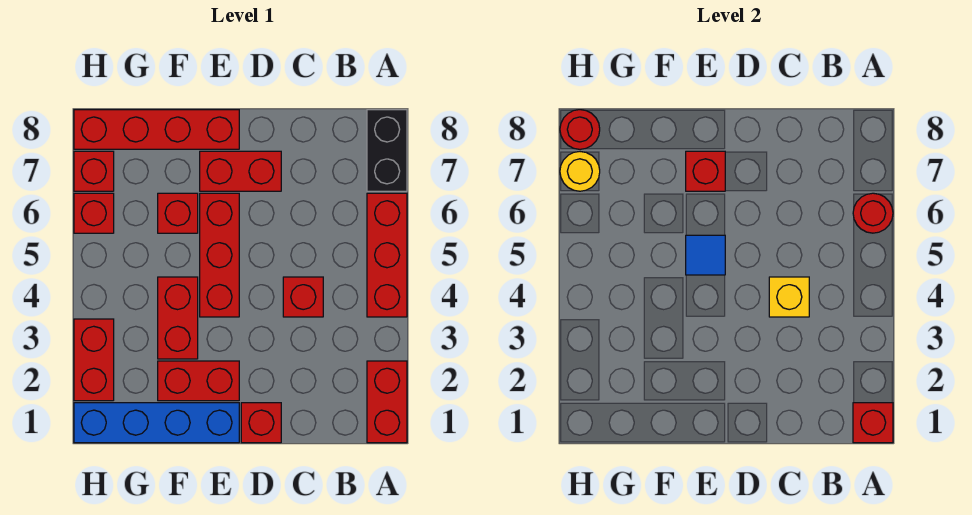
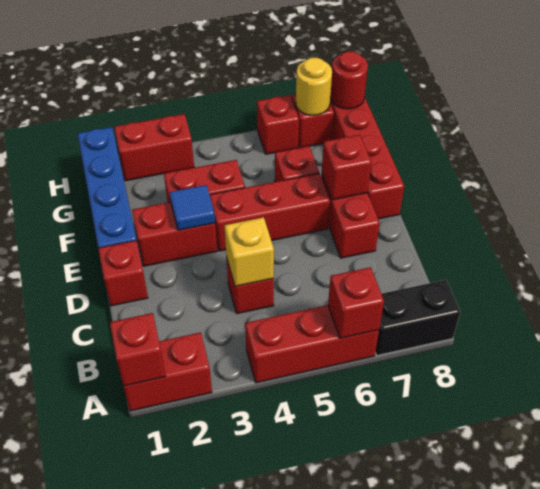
red round brick A6 level 2 -> red brick A6 level 2
red brick E2:F2 level 1 -> red brick E2:E3 level 1
blue tile E5 level 2 -> blue tile E3 level 2

